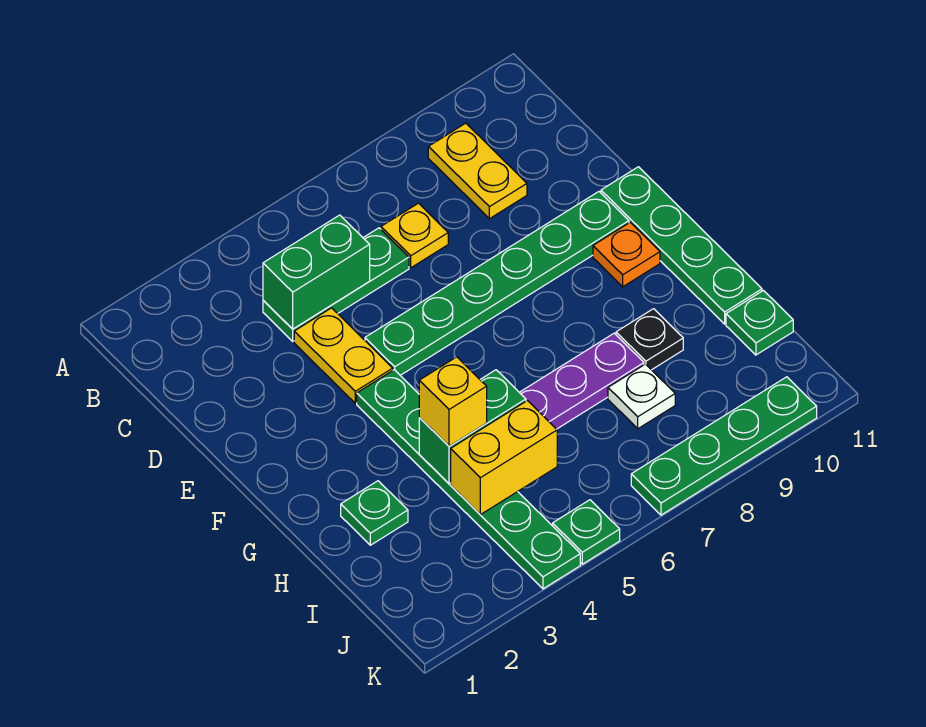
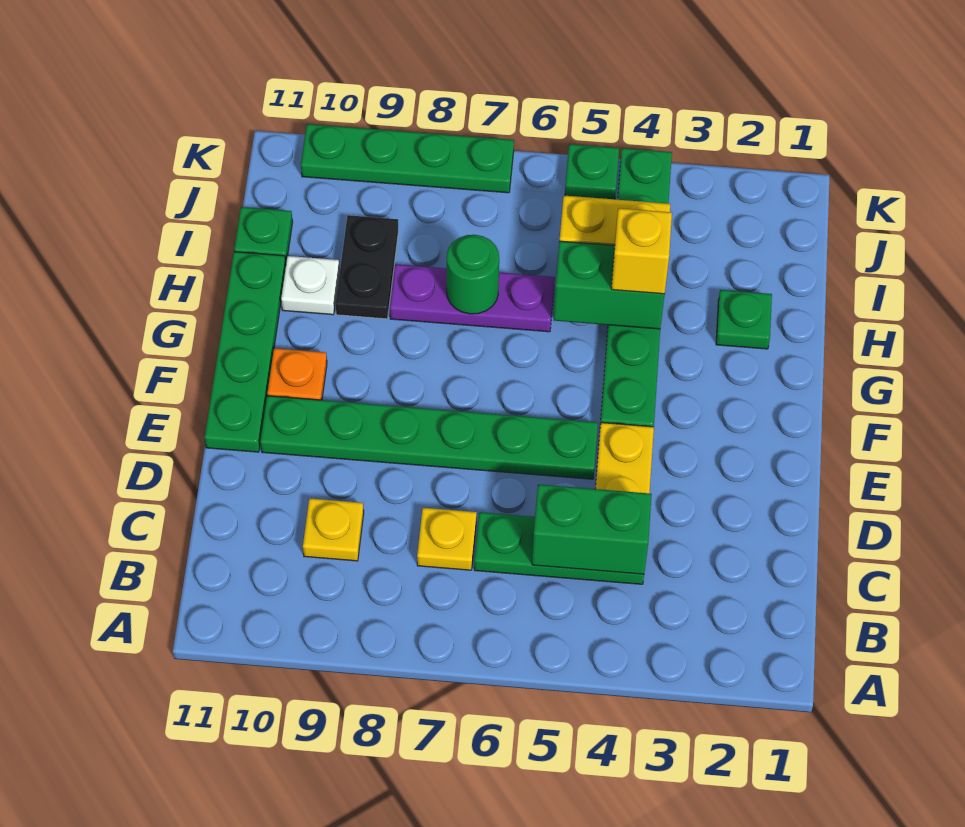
yellow plate B9:C9 level 1 -> yellow plate C9 level 1
none -> green round brick H7 level 2
black plate H9 level 1 -> black plate H9:I9 level 1
white plate I8 level 1 -> white plate H10 level 1

